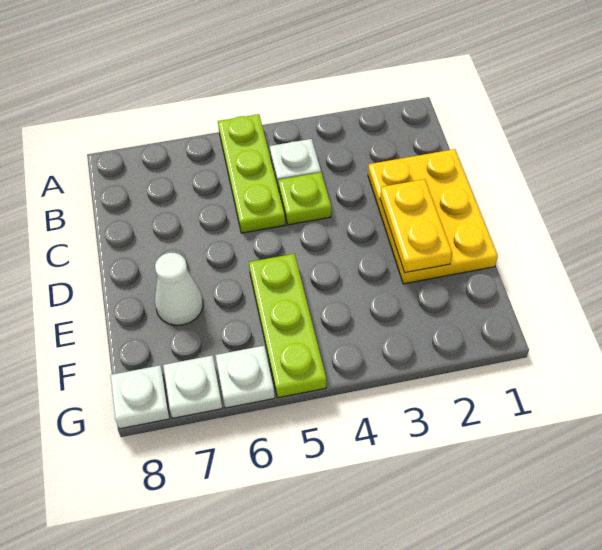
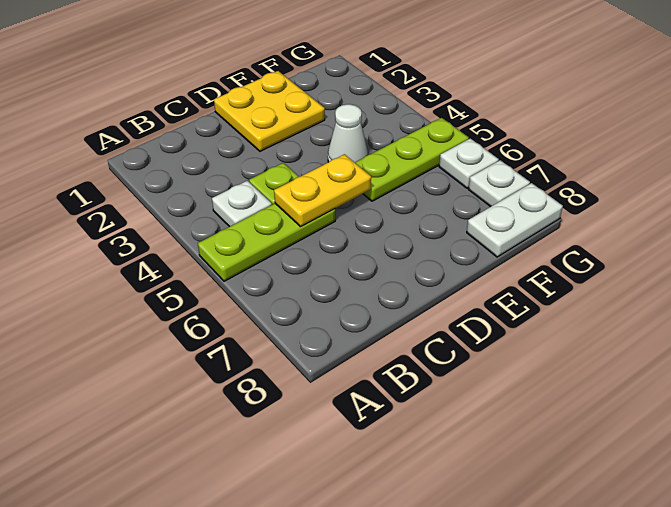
yellow plate C1:E2 level 1 -> yellow plate D1:E2 level 1
yellow plate D2:E2 level 2 -> yellow plate C5:D5 level 2
white cone E7 level 1 -> white cone E4 level 1
white plate G8 level 1 -> white plate F8:G8 level 1

